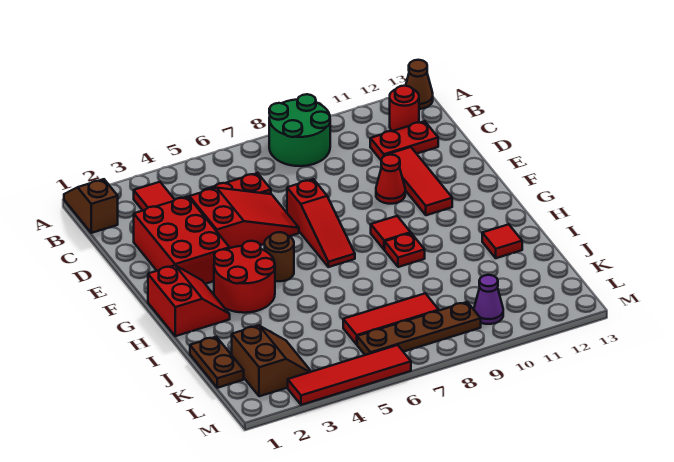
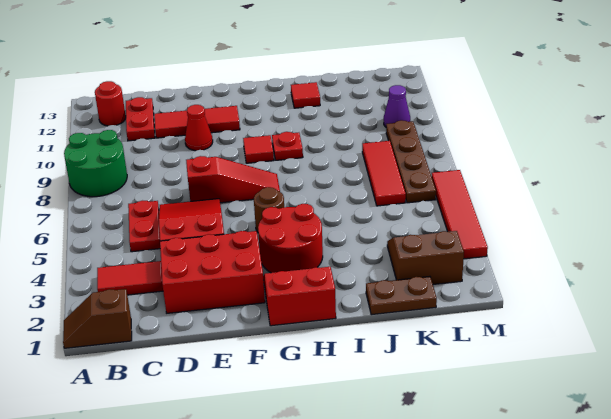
brown cone A13 level 1 -> none

